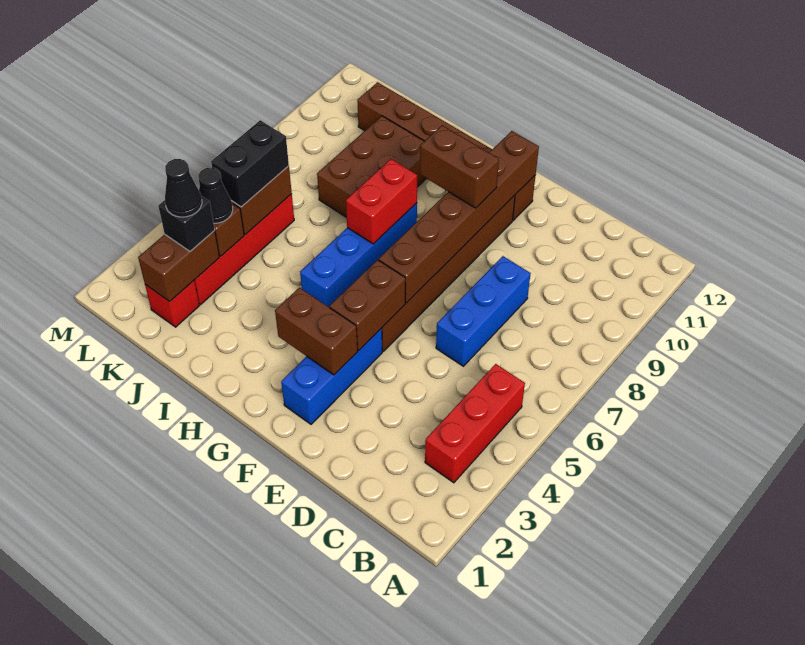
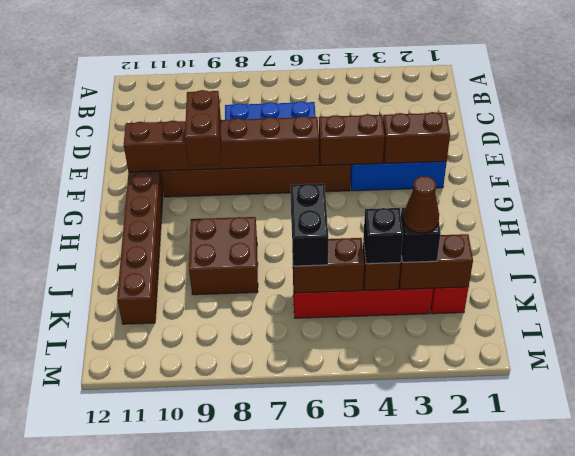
red brick B3:B5 level 1 -> none
brown brick F3:G3 level 2 -> brown brick F2:F3 level 2
blue brick H5:H8 level 1 -> none
red brick H7:H8 level 2 -> none
brown brick I8:J10 level 1 -> brown brick I8:J9 level 1
black cone K3 level 4 -> brown cone K3 level 4
black cone K4 level 3 -> black brick K4 level 3
black brick K5:K6 level 3 -> black brick J6:K6 level 3

